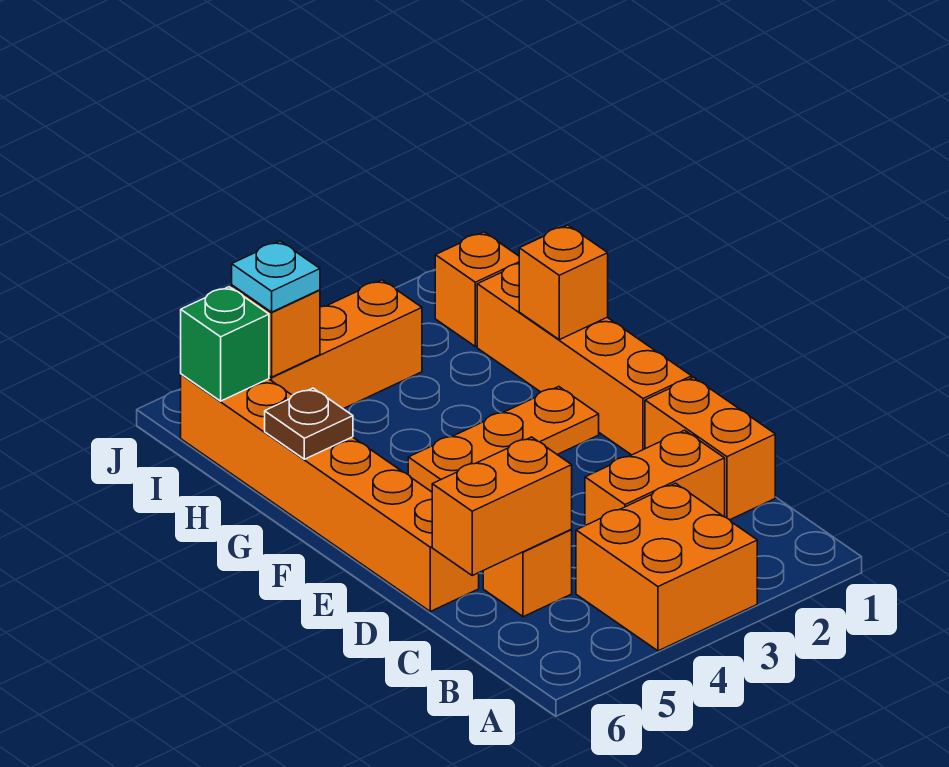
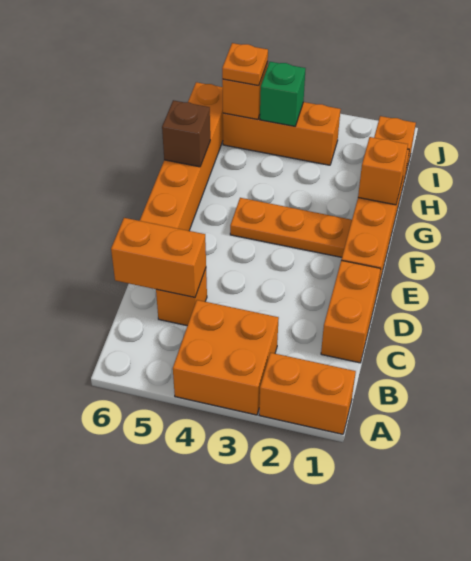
orange brick C2:C3 level 1 -> orange brick A1:A2 level 1
brown plate G6 level 2 -> brown brick G6 level 2
cyan plate I5 level 3 -> orange plate I5 level 3
green brick I6 level 2 -> green brick I4 level 2

